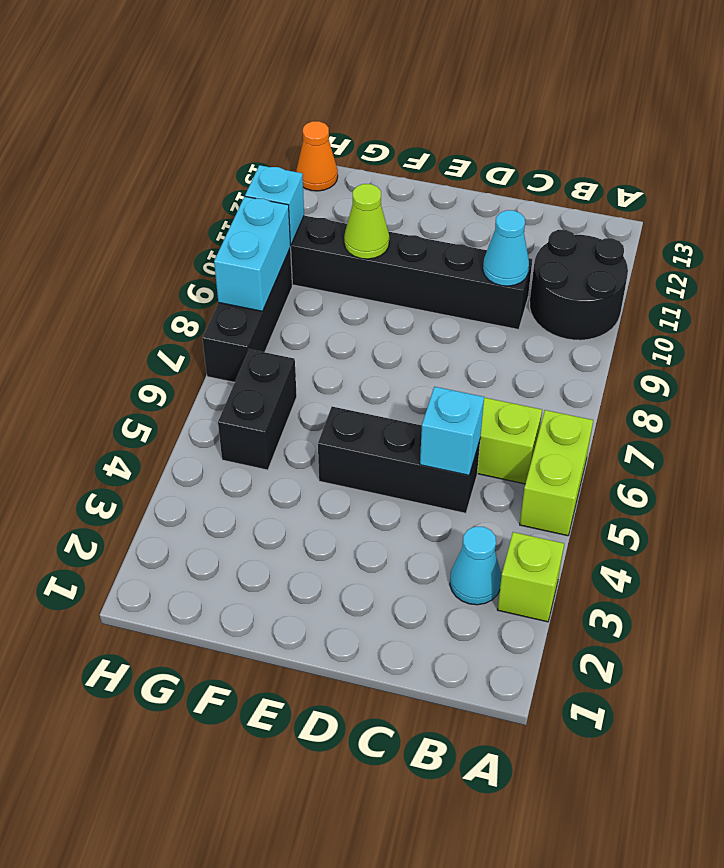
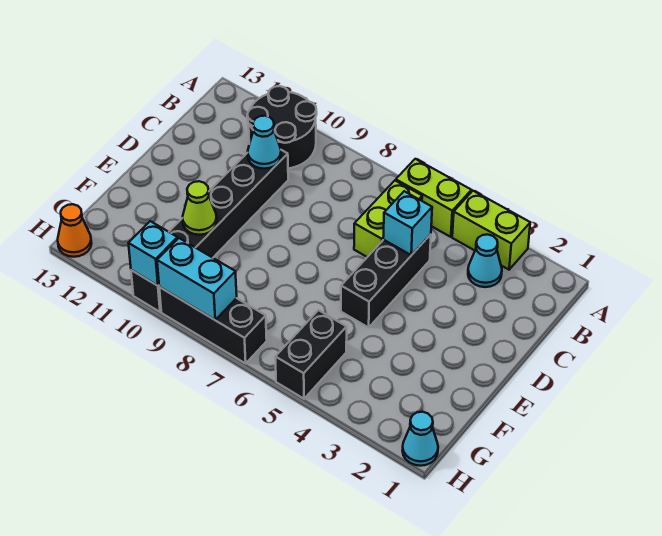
lime brick A3 level 1 -> lime brick A3:A4 level 1
black brick G5:G6 level 1 -> black brick G5:H5 level 1
none -> cyan cone H1 level 1

